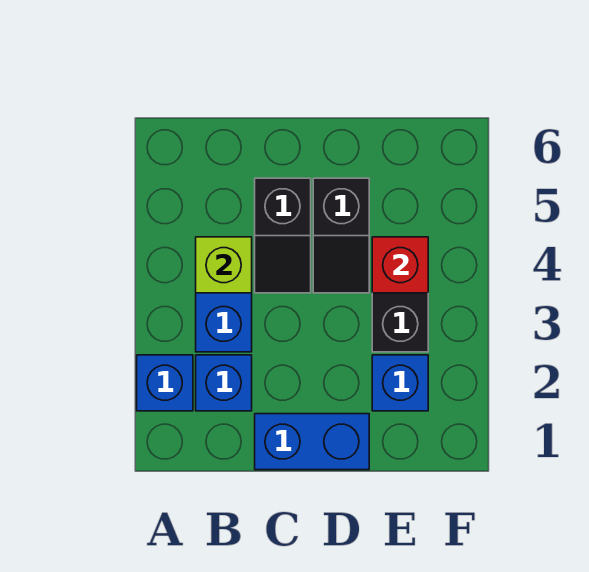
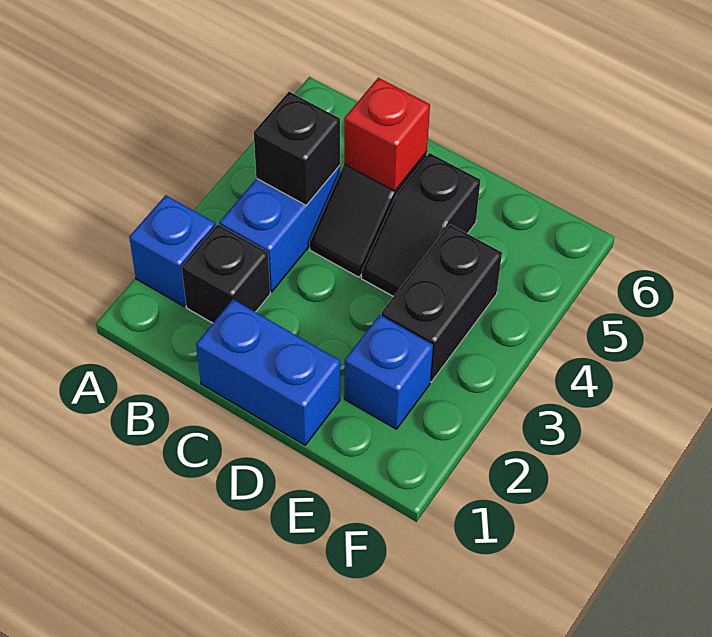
blue brick B2 level 1 -> black brick B2 level 1
lime brick B4 level 2 -> black brick B4 level 2
red brick E4 level 2 -> red brick C5 level 2

